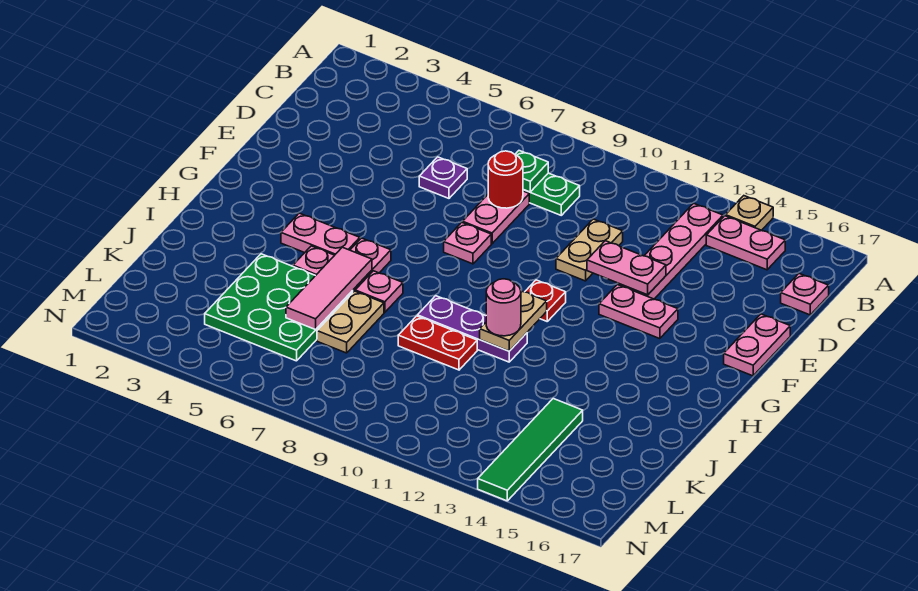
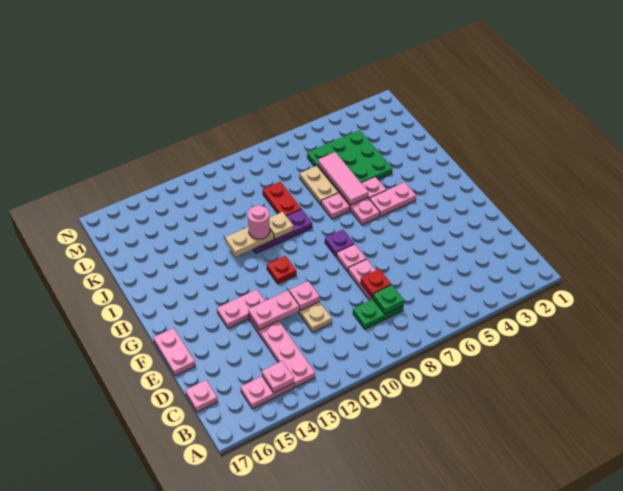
tan plate A14 level 1 -> tan plate I10 level 2
none -> pink plate B14 level 2
purple plate D6 level 1 -> purple plate G8 level 1
red round brick D8 level 2 -> red plate D8 level 2
none -> pink plate E11 level 2
tan plate H11:I11 level 2 -> tan plate I11:I12 level 2
red plate J9:J10 level 1 -> red plate J9:K9 level 1
green tile K14:N14 level 1 -> none

